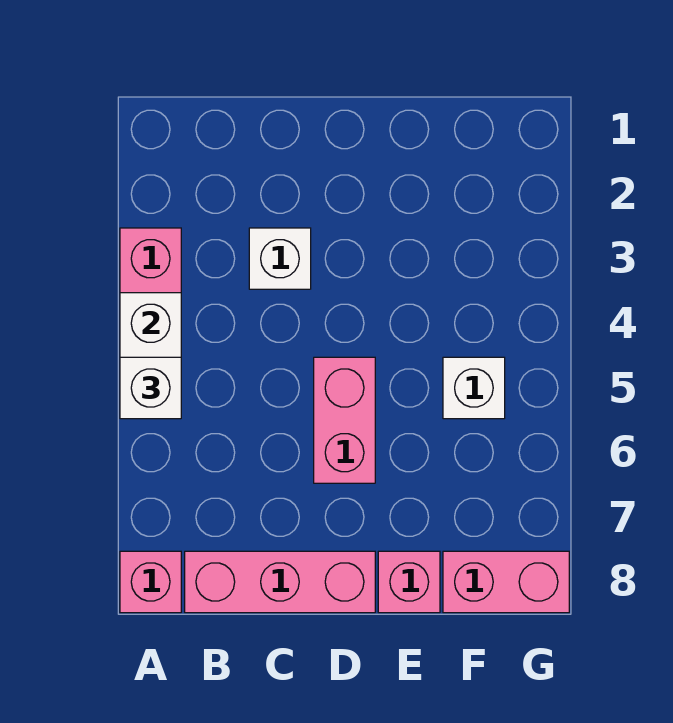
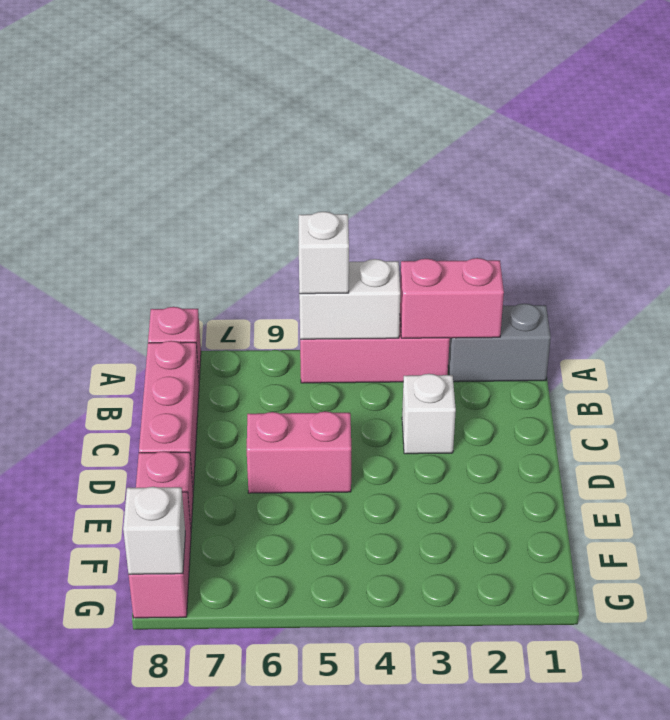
none -> grey brick A1:A2 level 1
none -> pink brick A2:A3 level 2
white brick F5 level 1 -> white brick G8 level 2

